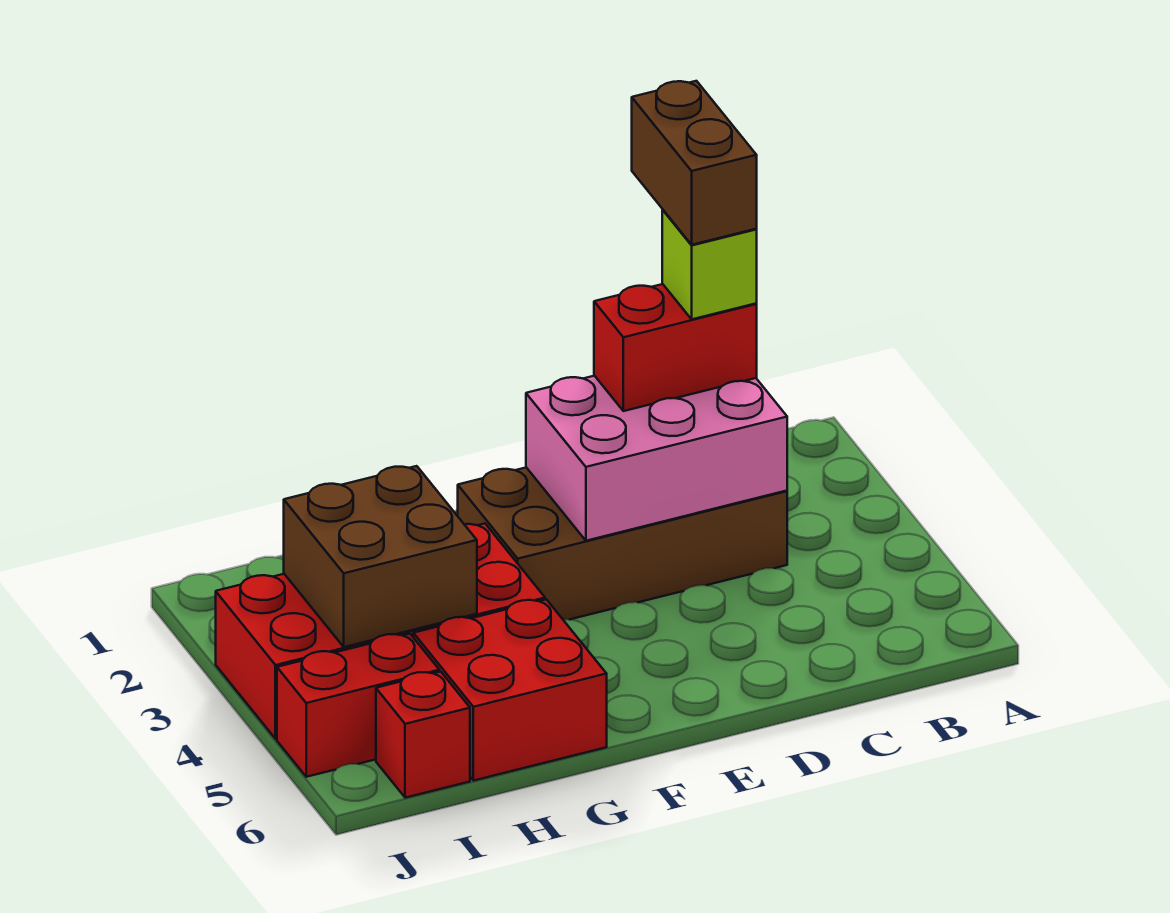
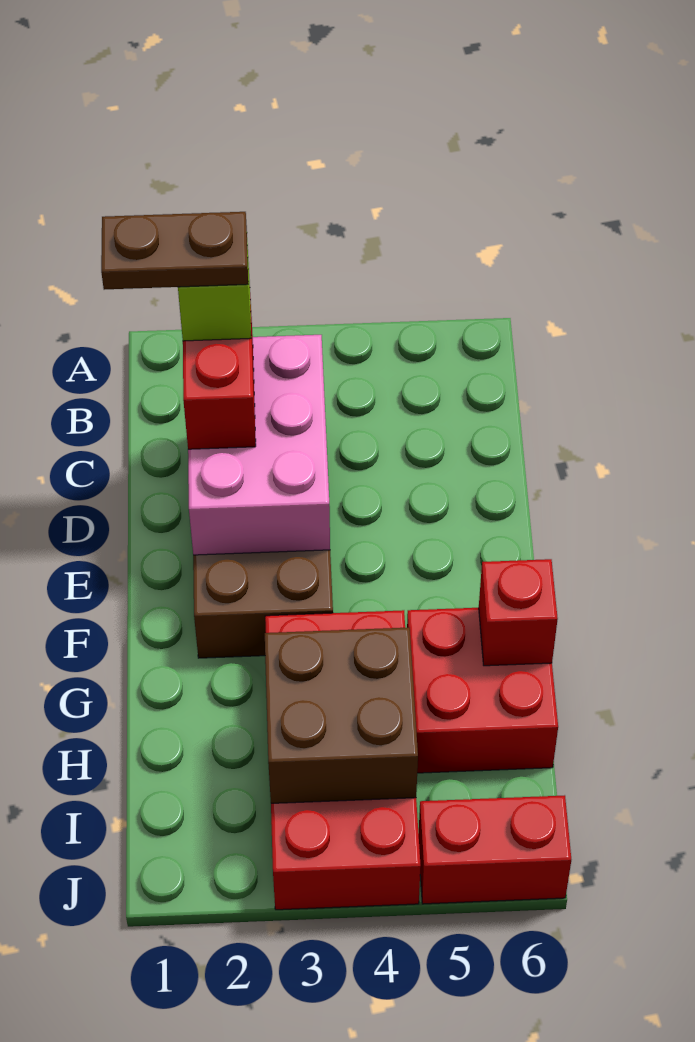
brown brick C1:C2 level 5 -> brown plate C1:C2 level 5
red brick I5:J5 level 1 -> red brick J5:J6 level 1
red brick I6 level 1 -> red brick G6 level 2

